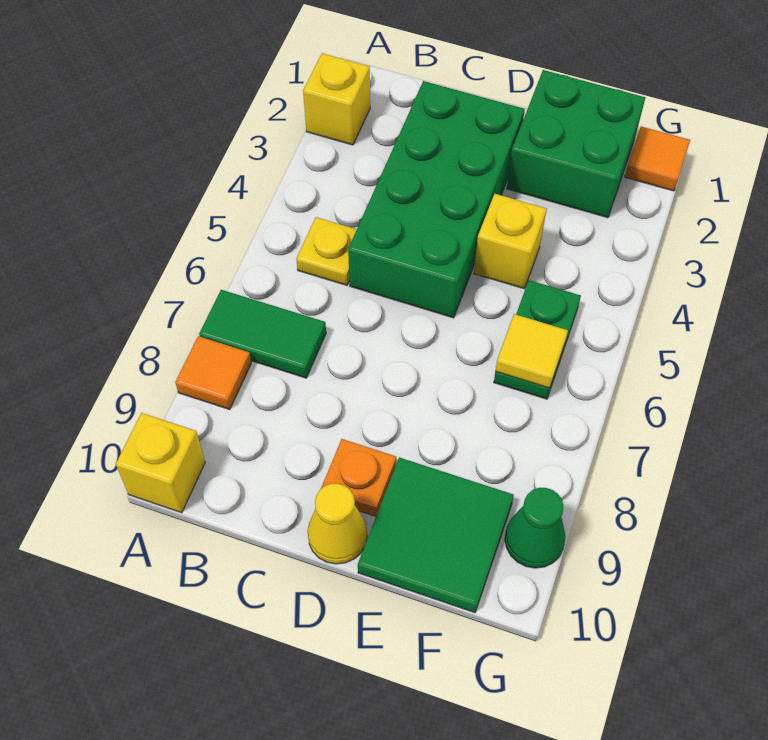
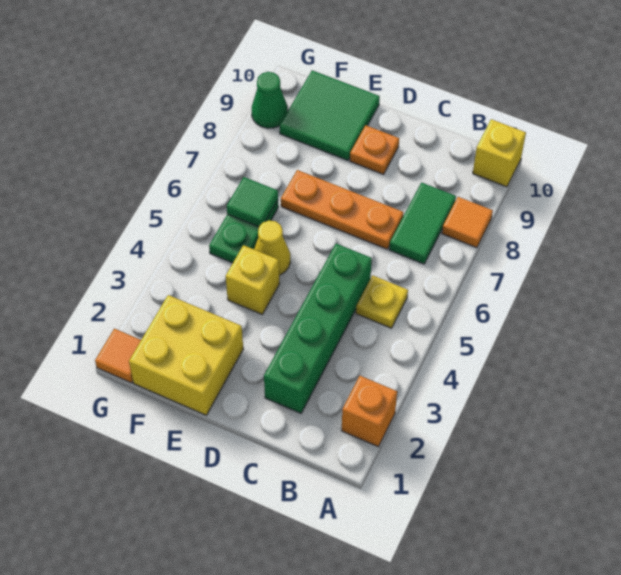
yellow brick A2 level 1 -> orange brick A2 level 1
green tile A7:B7 level 1 -> green tile B7:B8 level 1
green brick C2:D5 level 1 -> green brick C2:C5 level 1
none -> orange plate C7:E7 level 1
yellow cone D10 level 1 -> yellow cone E5 level 1
green brick E1:F2 level 1 -> yellow brick E1:F2 level 1
yellow tile F6 level 2 -> green tile F6 level 2

